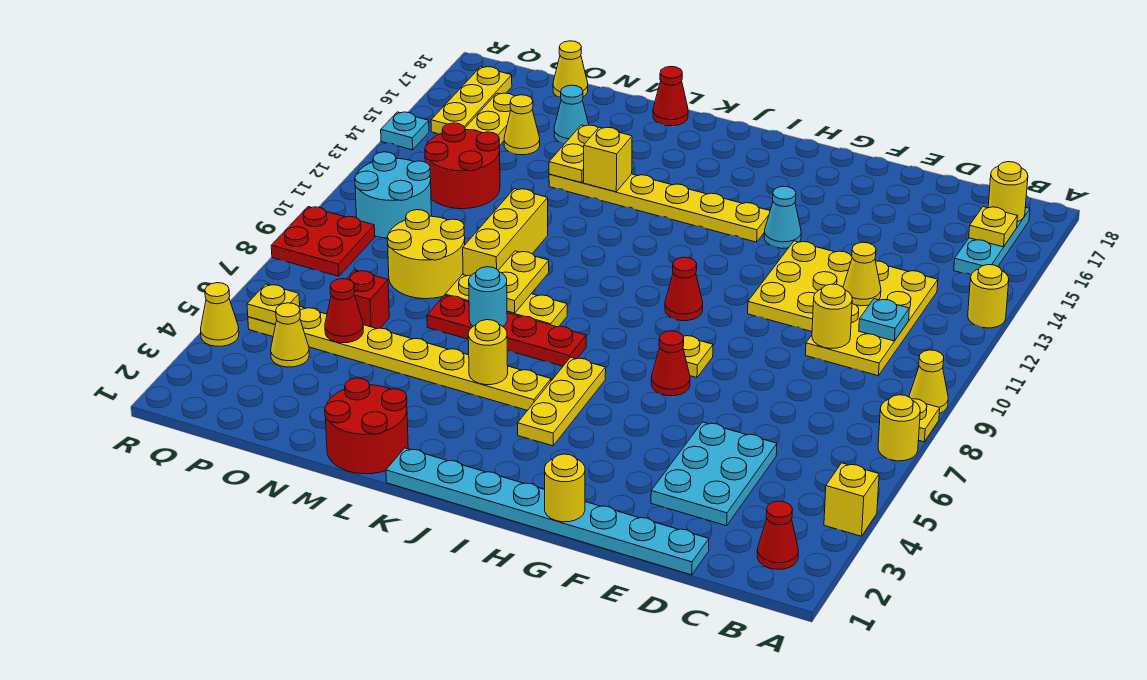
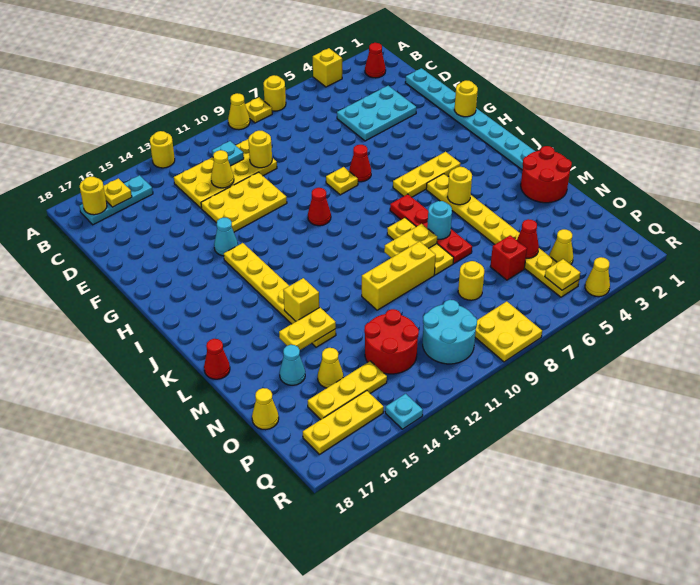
yellow round brick N8:O9 level 1 -> yellow round brick O8 level 1
red plate Q8:R9 level 1 -> yellow plate Q8:R9 level 1

